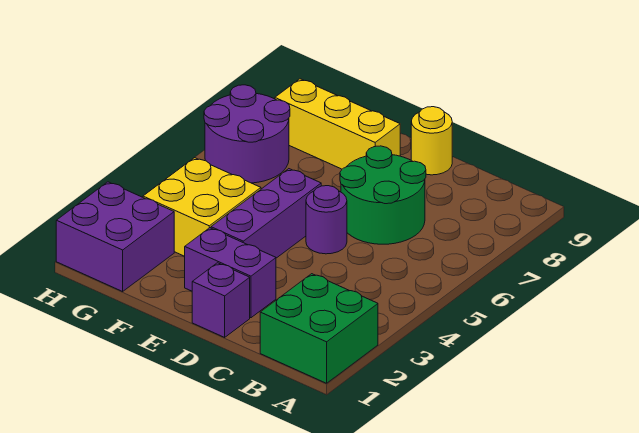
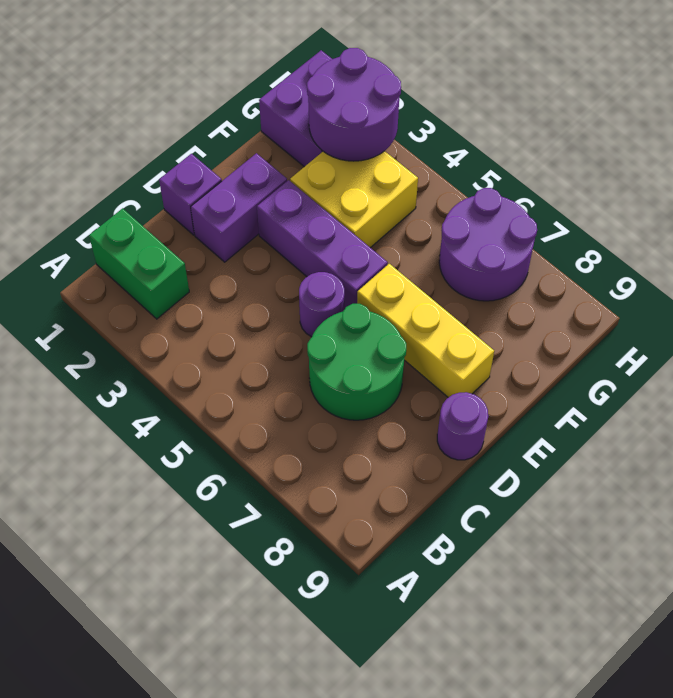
green brick A1:B2 level 1 -> green brick B1:B2 level 1
yellow round brick D9 level 1 -> purple round brick D9 level 1
yellow brick E8:G8 level 1 -> yellow brick E6:E8 level 1
none -> purple round brick G2:H3 level 2

